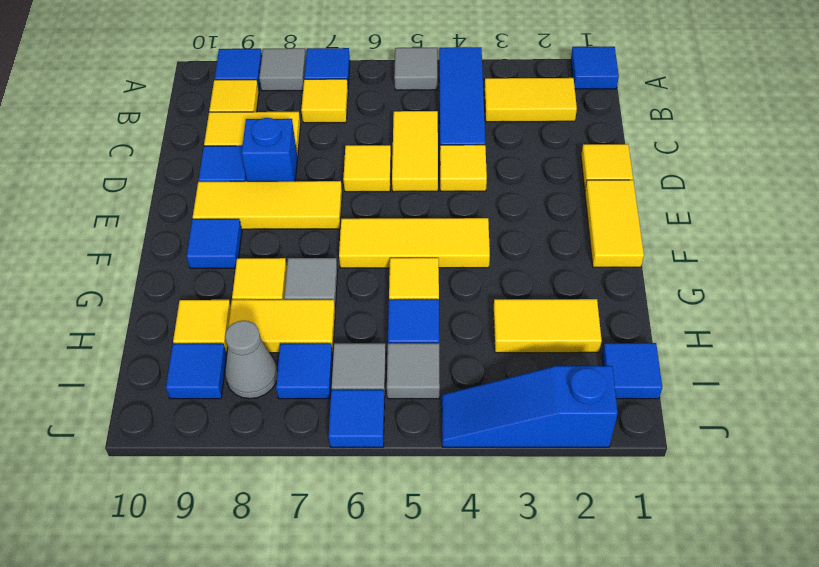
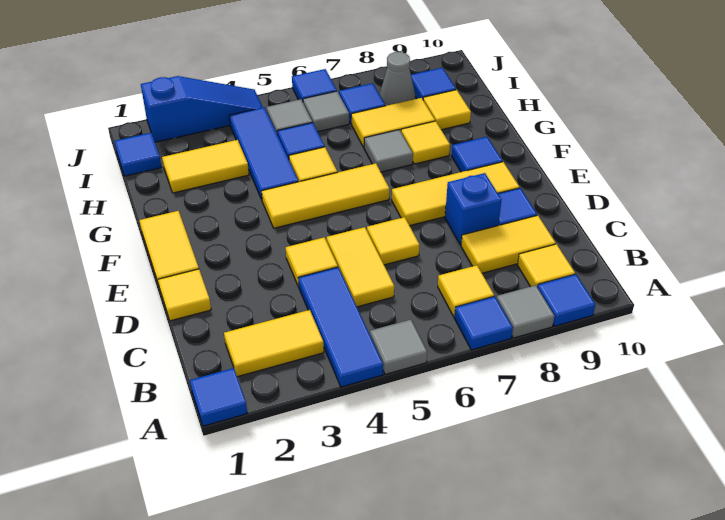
none -> blue tile G4:I4 level 1

